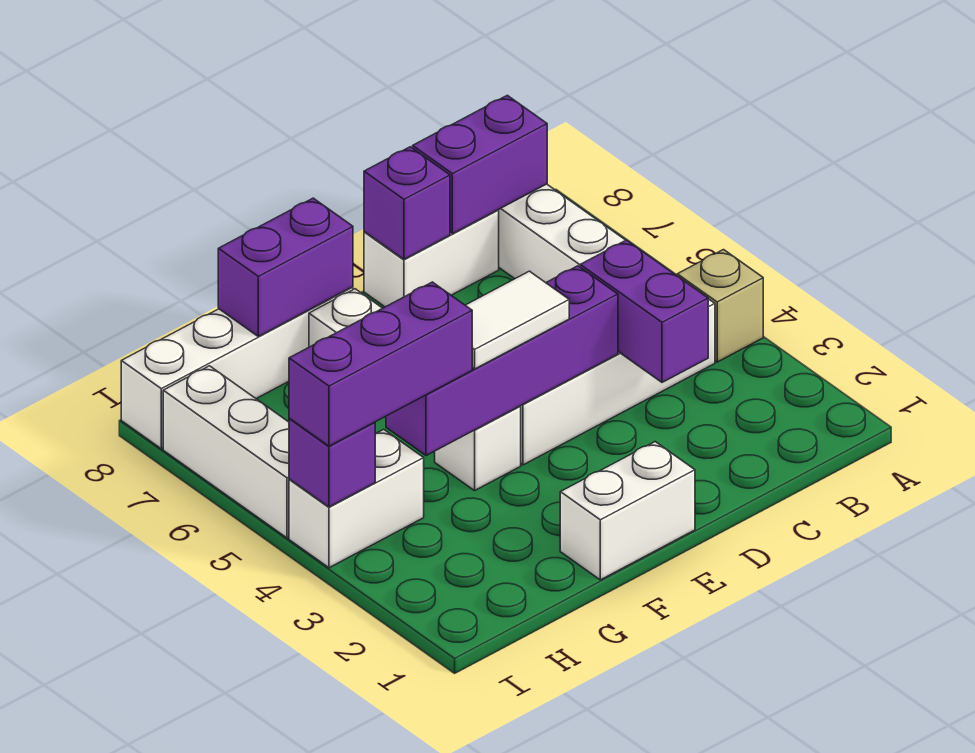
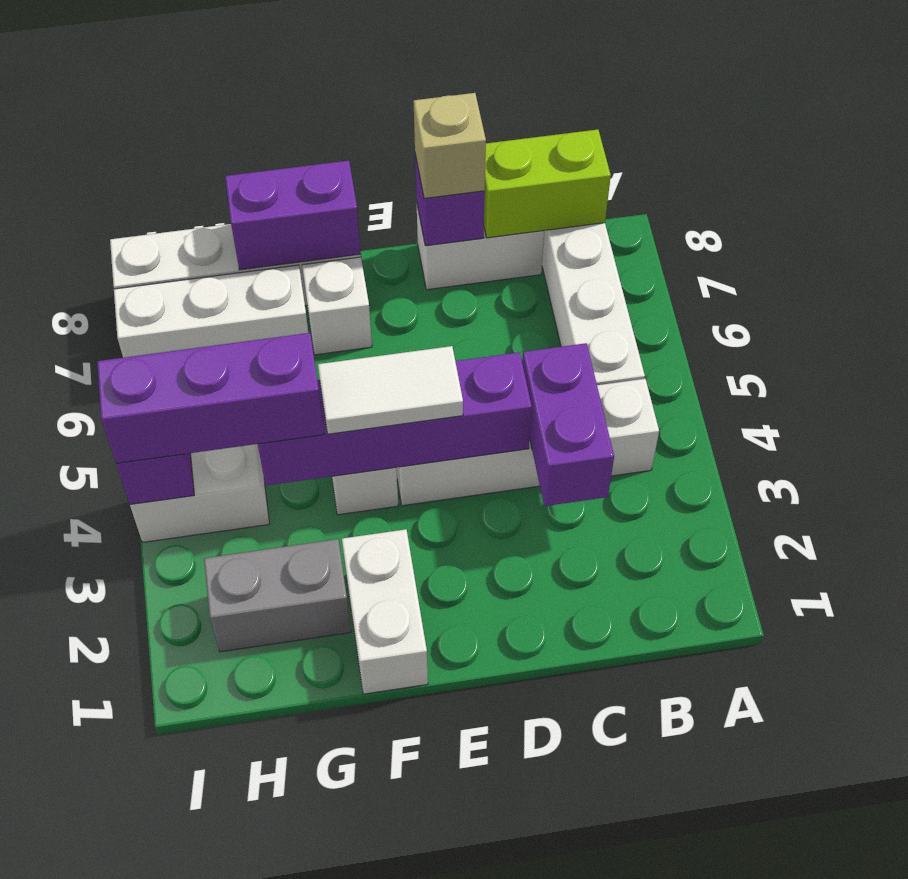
tan brick A4 level 1 -> tan brick D8 level 3
purple brick B8:C8 level 2 -> lime brick B8:C8 level 2
white brick E1:F1 level 1 -> white brick F1:F2 level 1
none -> grey brick G2:H2 level 1
white brick I5:I7 level 1 -> white brick G7:I7 level 1

